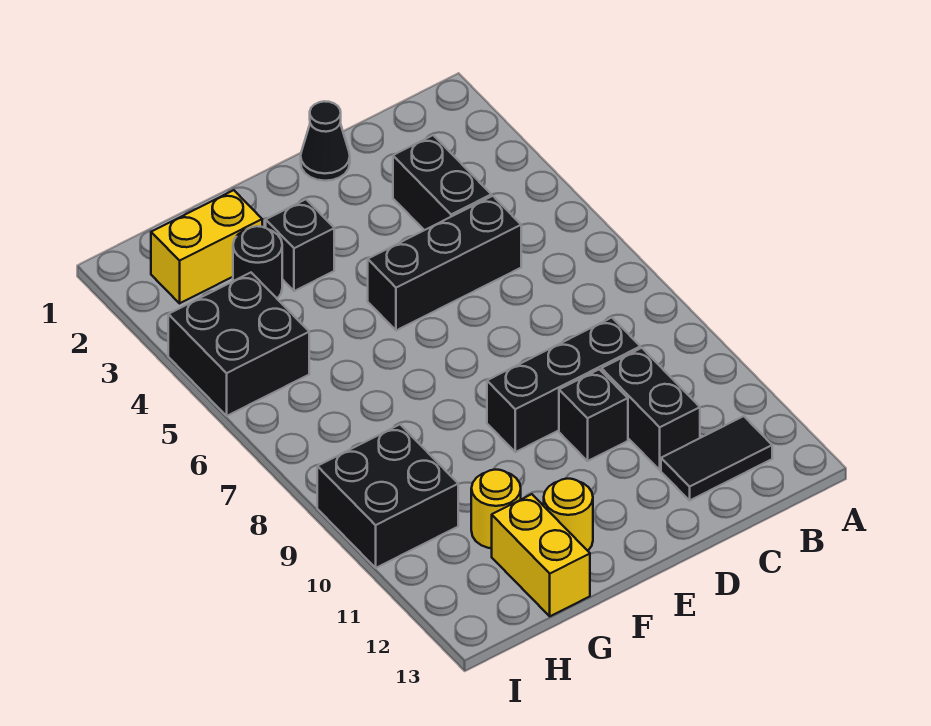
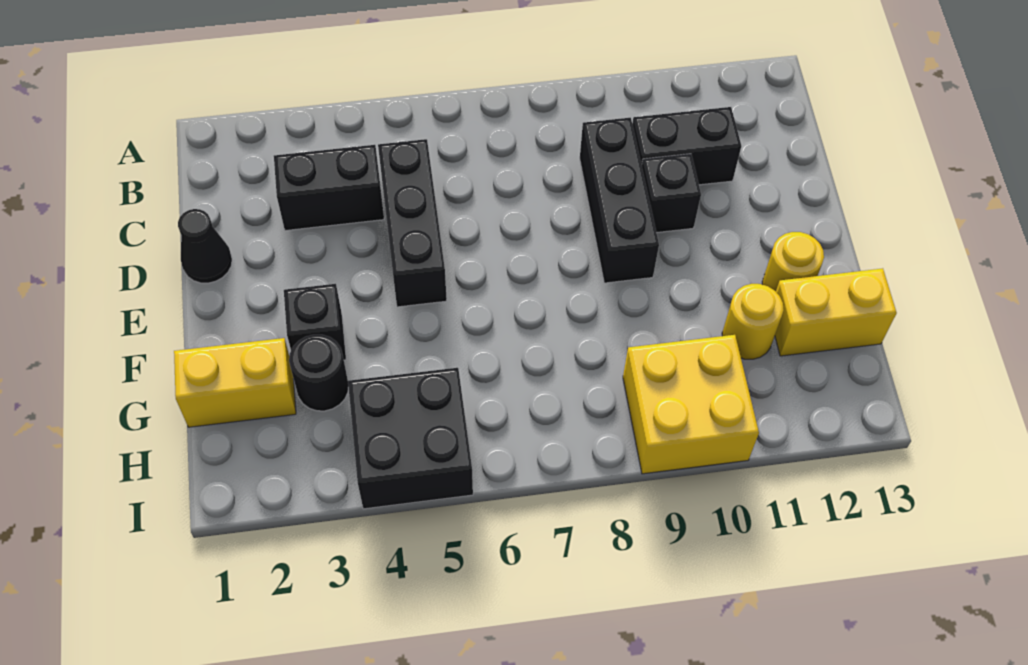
black tile B12:C12 level 1 -> none
yellow brick G2:H2 level 1 -> yellow brick G1:G2 level 1
black brick H9:I10 level 1 -> yellow brick H9:I10 level 1

